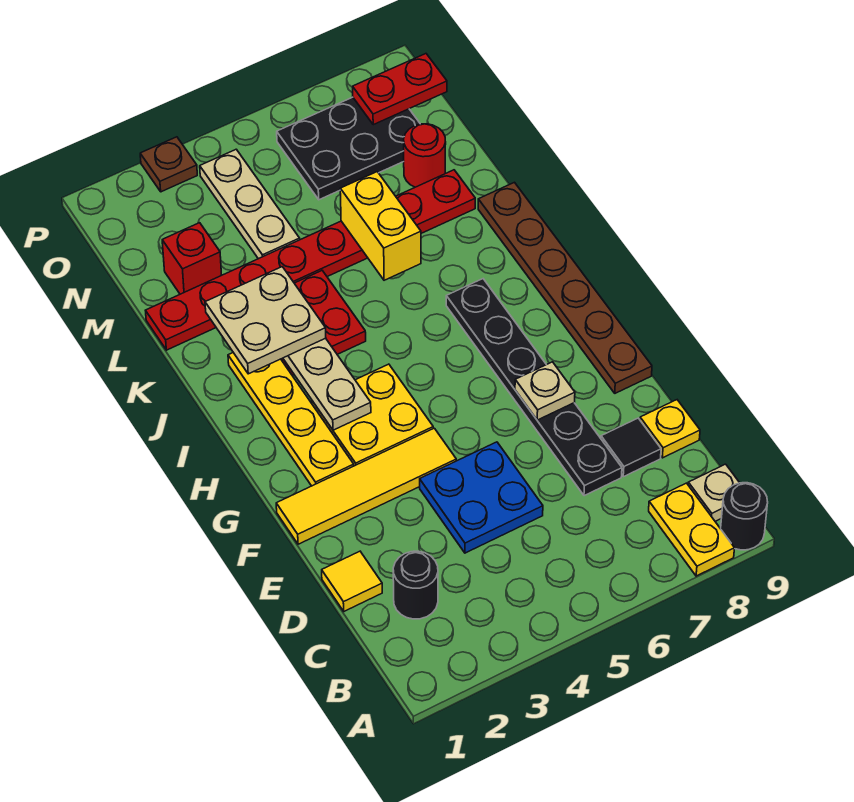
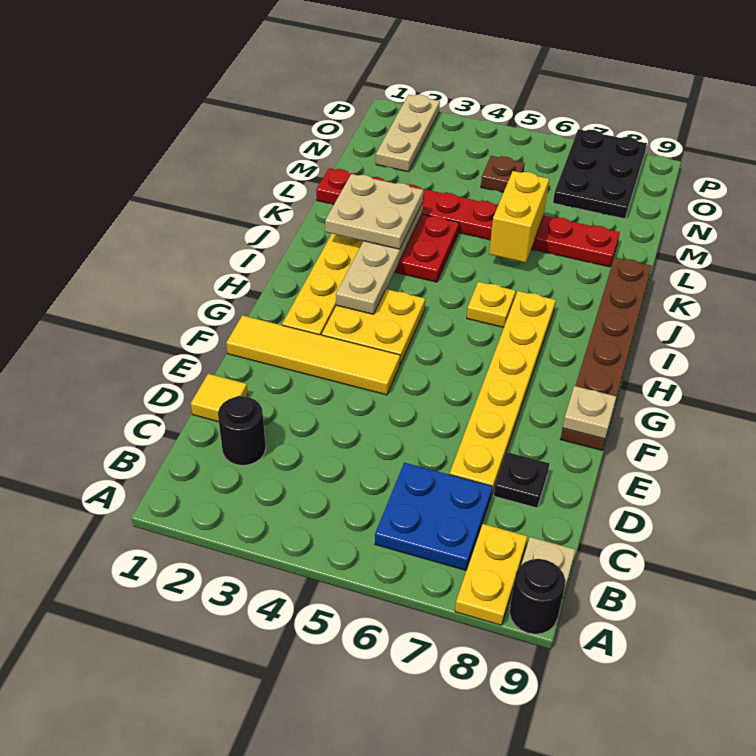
blue plate D4:E5 level 1 -> blue plate B6:C7 level 1
black plate D7:I7 level 1 -> yellow plate D7:I7 level 1
black tile D8 level 1 -> black plate D8 level 1
yellow plate D9 level 1 -> yellow plate I6 level 1
tan plate F7 level 2 -> tan plate F9 level 2
red brick M2 level 1 -> none
tan plate M4:O4 level 1 -> tan plate N2:P2 level 1
red round brick M8 level 1 -> none
black plate N6:O8 level 1 -> black plate N7:P8 level 1
red plate O8:O9 level 2 -> none
brown plate P3 level 1 -> brown plate N5 level 1

